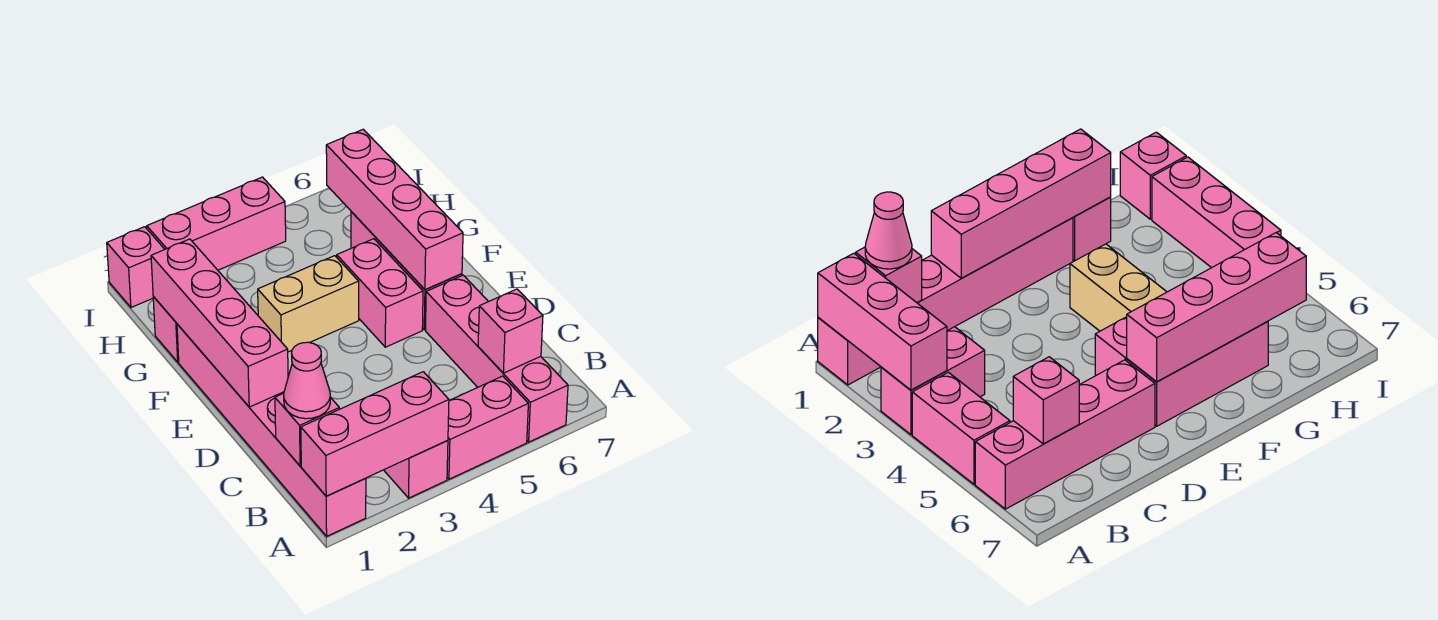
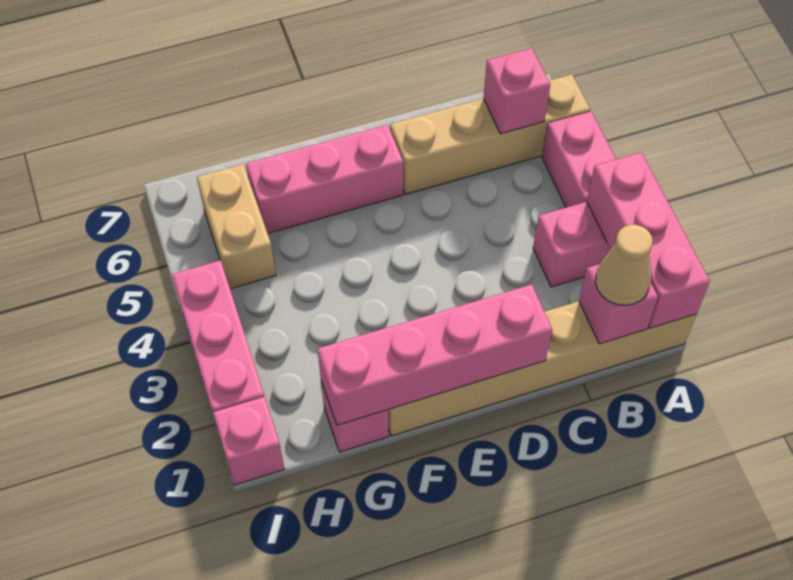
pink brick A1:F1 level 1 -> tan brick A1:F1 level 1
pink brick A6:D6 level 1 -> tan brick A6:D6 level 1
pink cone B1 level 3 -> tan cone B1 level 3
pink brick E5:F5 level 1 -> none
pink brick E6:H6 level 2 -> none
tan brick F3:F4 level 1 -> tan brick H5:H6 level 1

